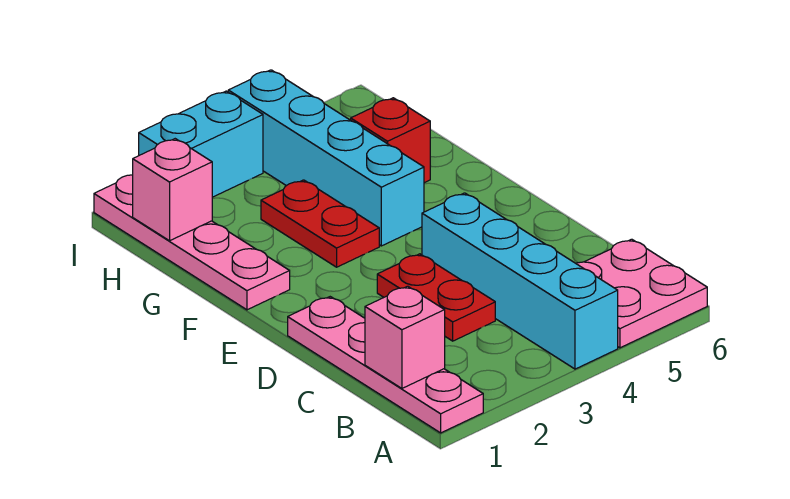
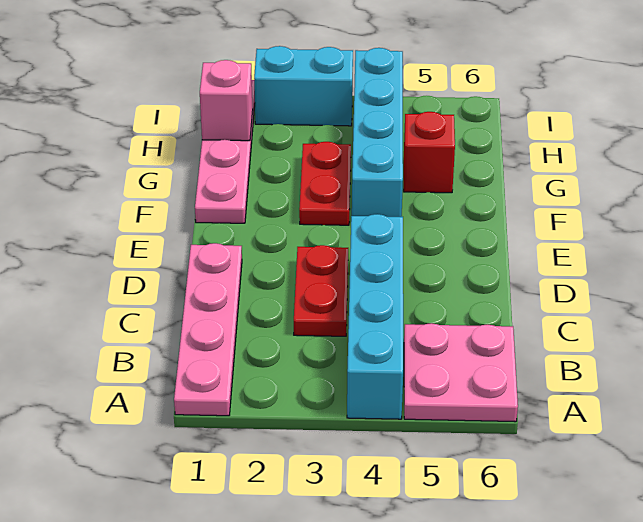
pink brick B1 level 2 -> none

